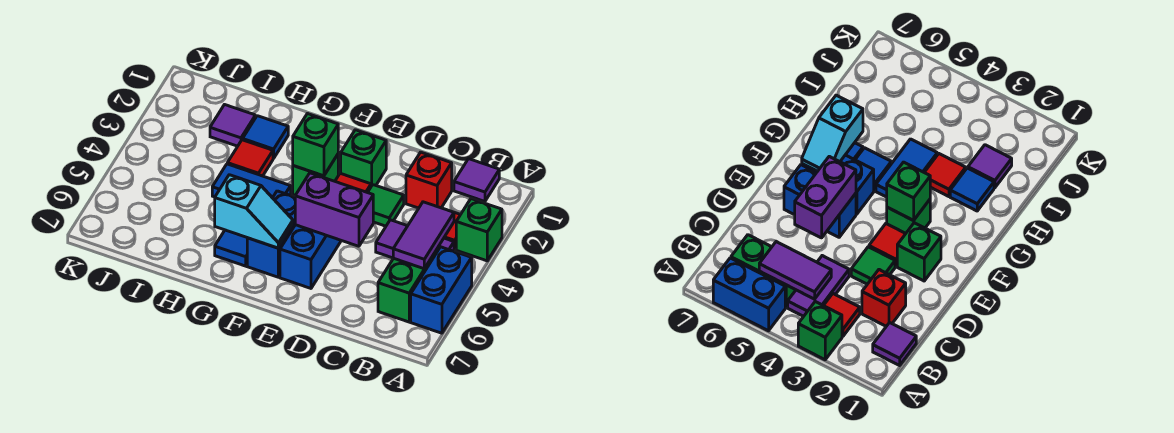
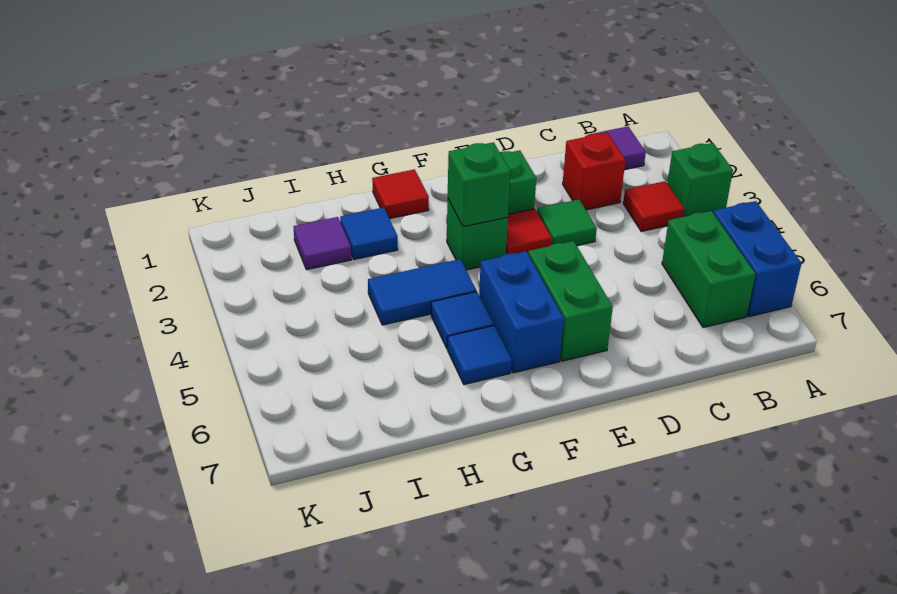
purple tile B4:C4 level 1 -> none
purple tile B4:B5 level 2 -> none
purple brick D5:E5 level 2 -> none
blue brick E5:E6 level 1 -> green brick E5:E6 level 1
cyan slope F6:G6 level 2 top G -> none
red tile H3 level 1 -> red tile G1 level 1

